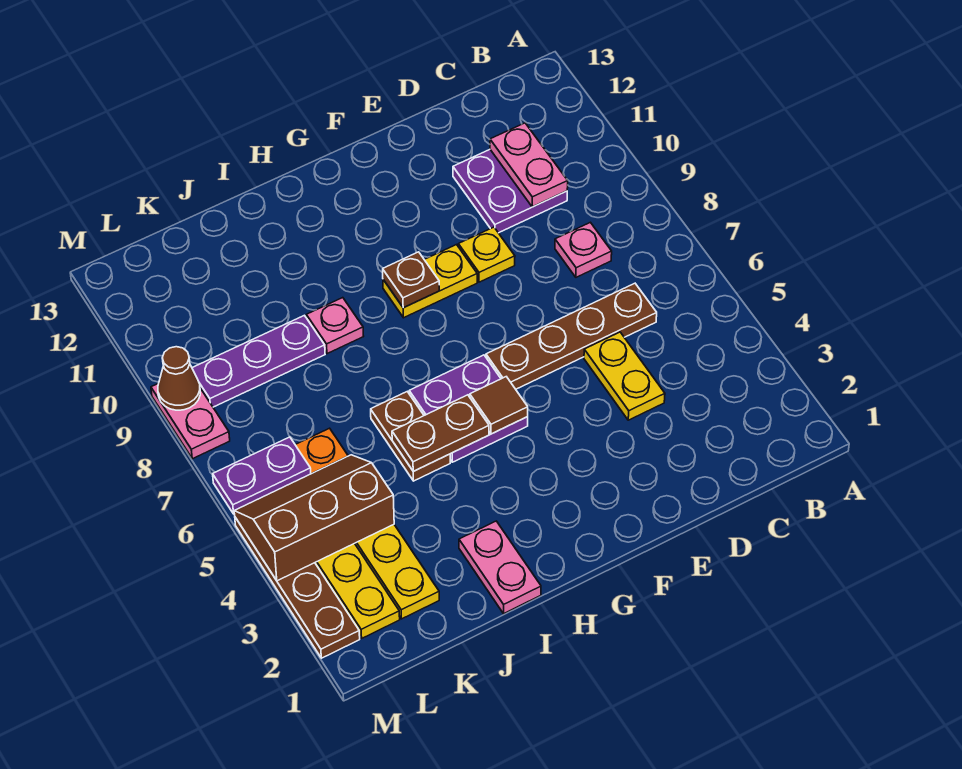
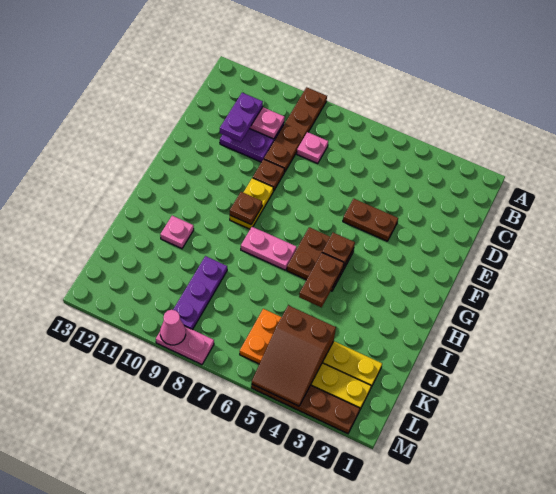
brown plate C6:F6 level 1 -> brown plate A9:D9 level 1
yellow plate D4:D5 level 1 -> none
yellow plate E9 level 1 -> brown plate E9 level 1
purple plate G5:H6 level 1 -> brown plate G5:H6 level 1
brown tile G5 level 2 -> brown plate G5 level 2
pink plate I1:I2 level 1 -> pink plate H7:H8 level 1
brown plate I5:I6 level 1 -> brown plate E4:E5 level 1
pink plate I9 level 1 -> pink plate I11 level 1
brown slope K4:M5 level 2 top 4 -> brown slope K4:M5 level 2 top K
purple plate L6:M6 level 2 -> purple plate C11:D11 level 3
brown cone M9 level 2 -> pink cone M9 level 2

